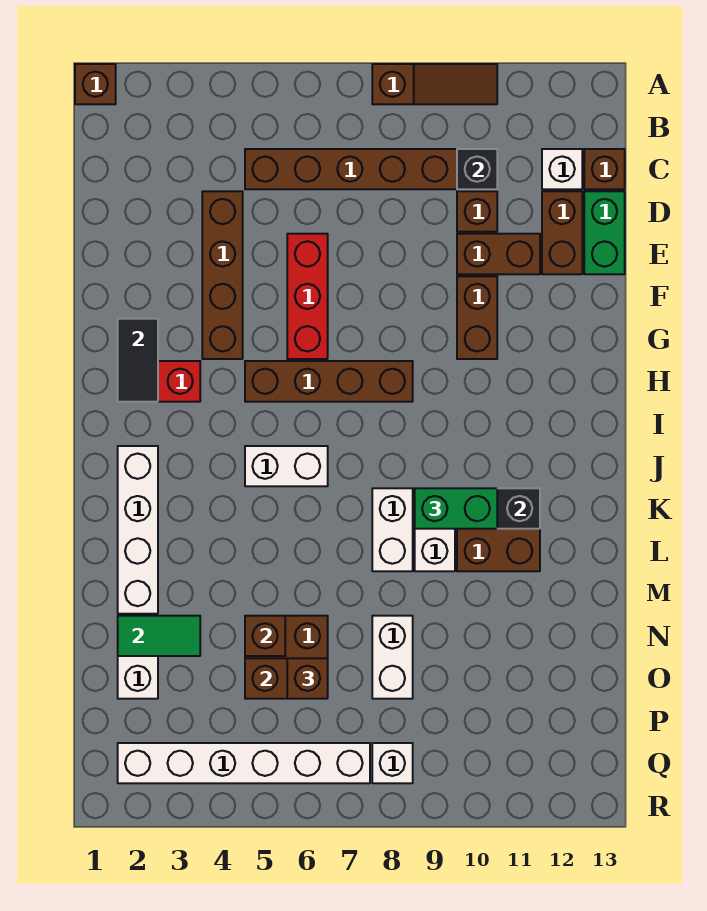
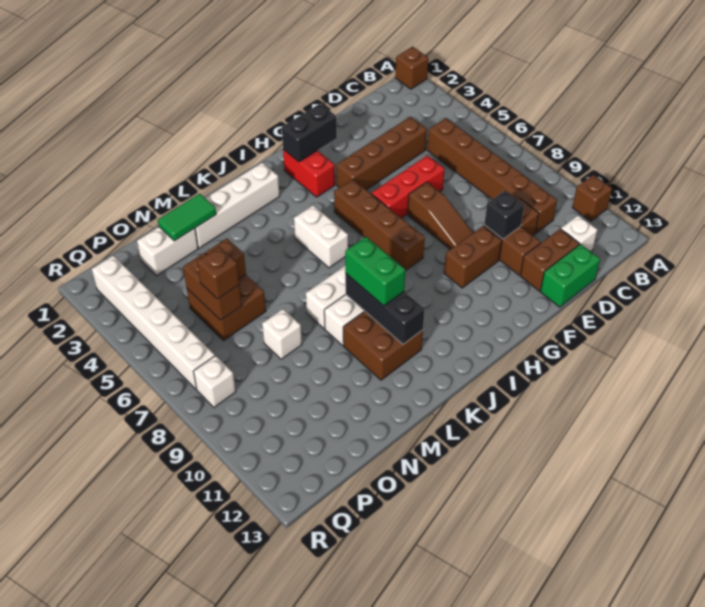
brown slope A8:A10 level 1 top 8 -> brown slope F7:F9 level 1 top 7
black brick C10 level 2 -> black brick E10 level 2
brown brick C13 level 1 -> brown brick A11 level 1
black tile G2:H2 level 2 -> black brick G2:H2 level 2
green tile N2:N3 level 2 -> green tile M2:N2 level 2
white brick N8:O8 level 1 -> white brick N8 level 1

